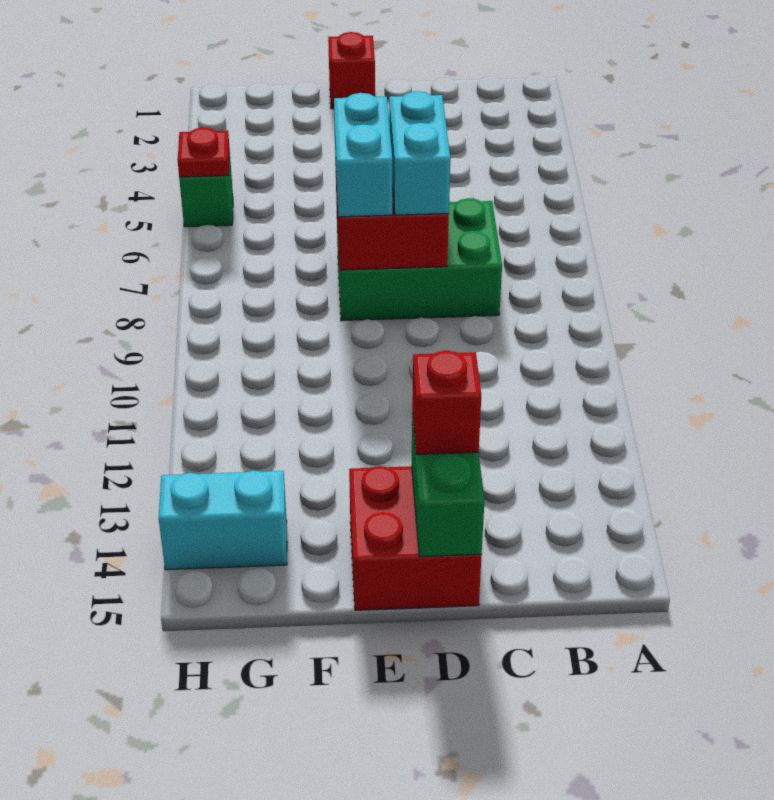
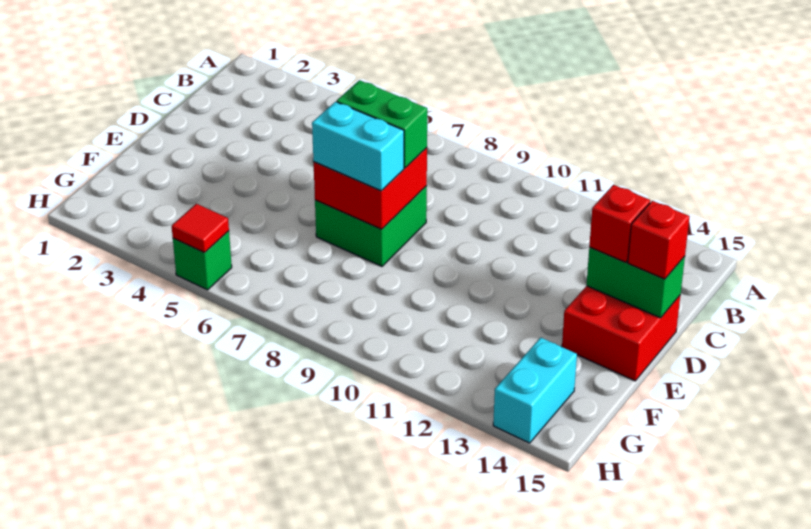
green brick C7:E8 level 1 -> green brick D7:E8 level 1
cyan brick D7:D8 level 3 -> green brick D7:D8 level 3
red brick E1 level 1 -> red brick D15 level 3
red plate H5 level 2 -> red tile H5 level 2

